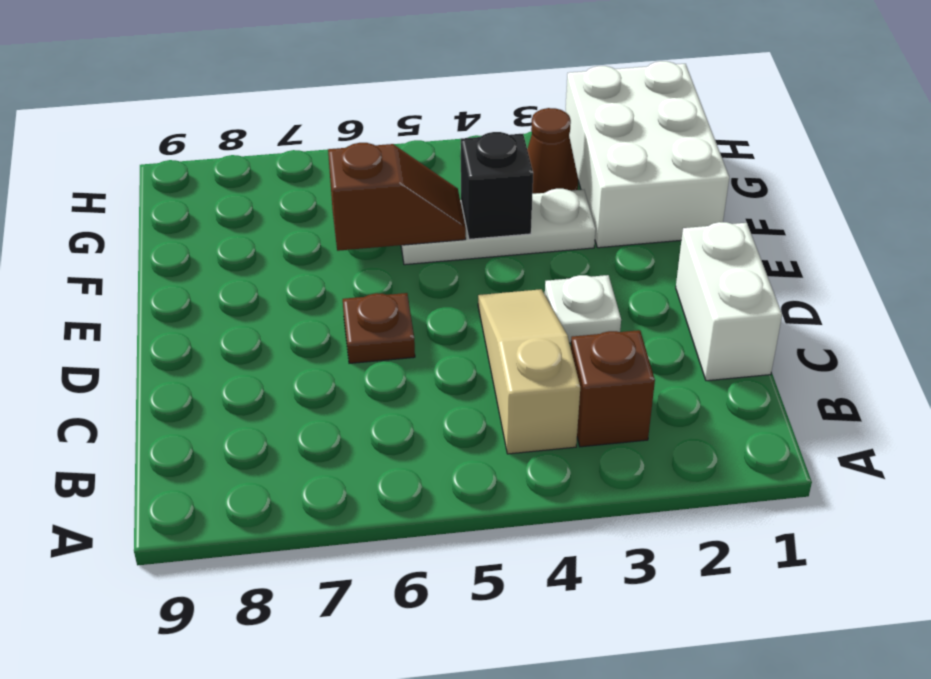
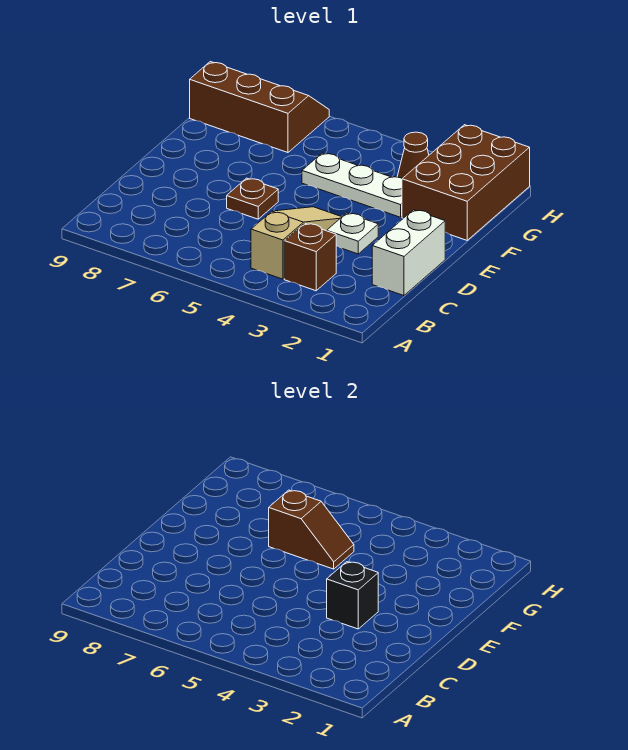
white brick F1:H2 level 1 -> brown brick F1:H2 level 1
black brick F4 level 2 -> black brick D3 level 2
none -> brown slope G7:H9 level 1 top G

